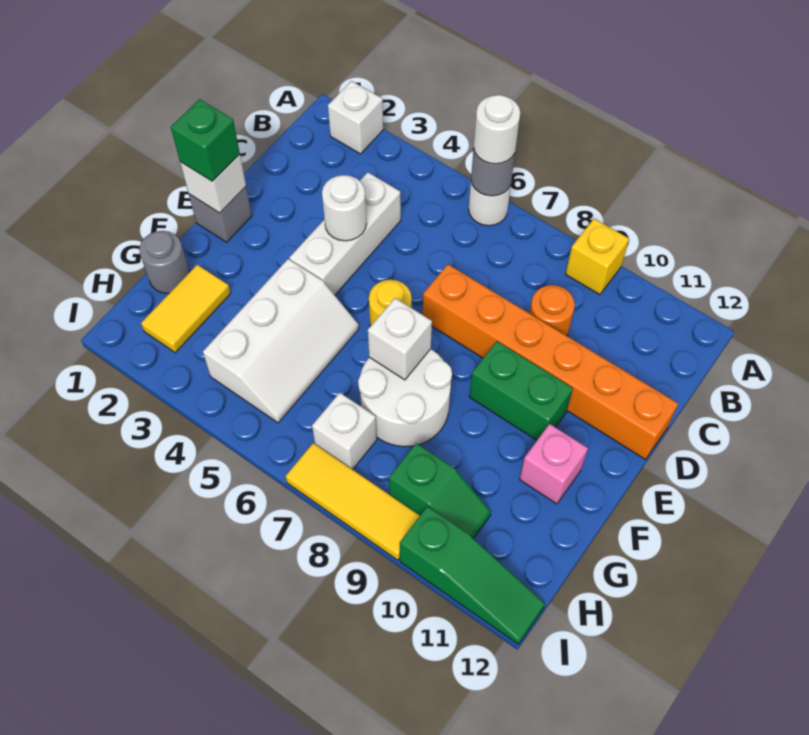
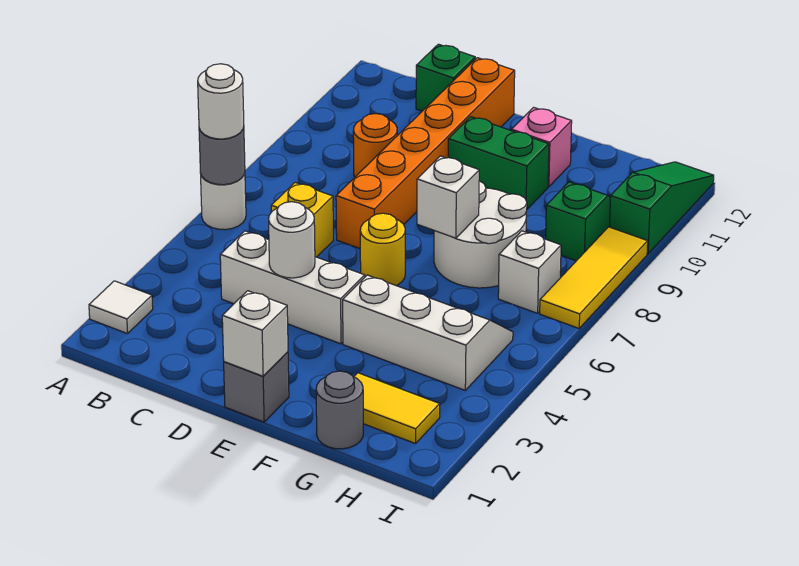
white brick A2 level 1 -> white tile A2 level 1
yellow brick A9 level 1 -> yellow brick C6 level 1
green brick E1 level 3 -> green brick C12 level 1
green brick E9:E10 level 1 -> green brick E10:F10 level 1

